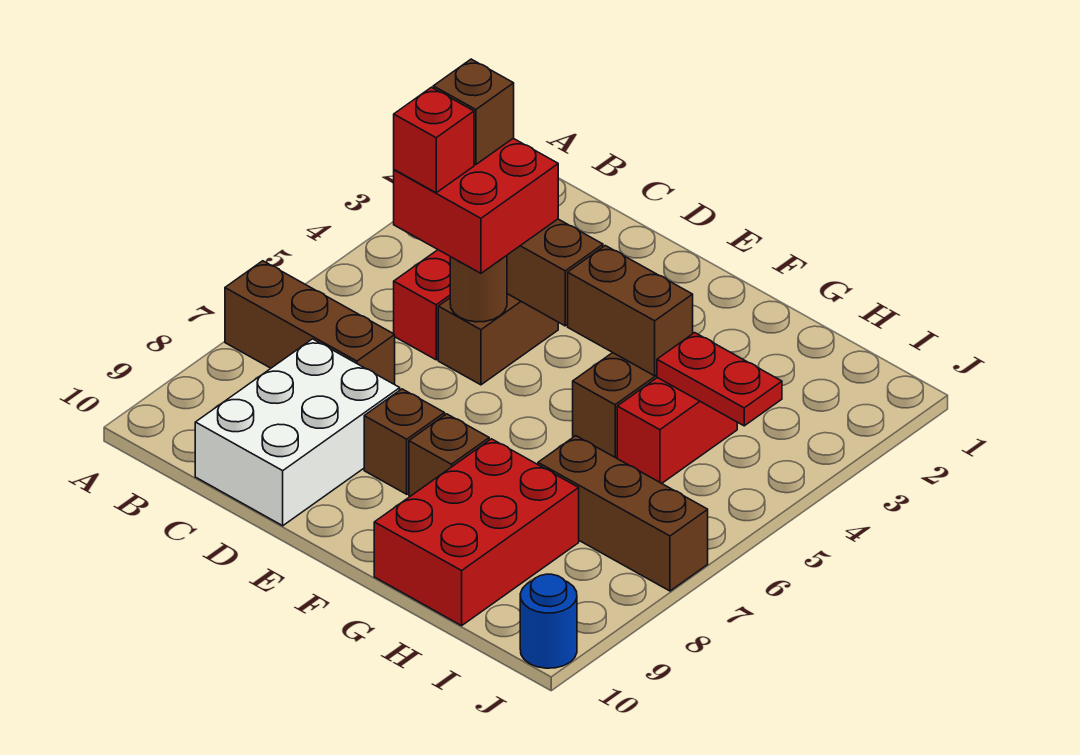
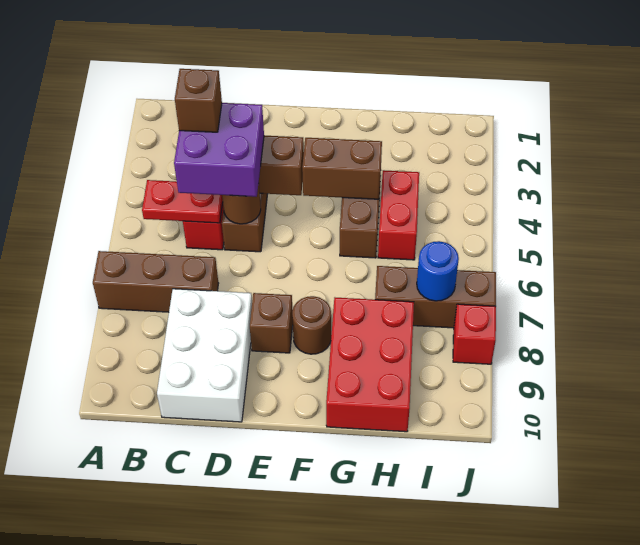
red brick C4:D5 level 3 -> purple brick C4:D5 level 3
red brick C5 level 4 -> red brick J8 level 1
brown brick F8 level 1 -> brown round brick F8 level 1
red plate H4:I4 level 2 -> red plate B5:C5 level 2
blue round brick J10 level 1 -> blue round brick I7 level 2

